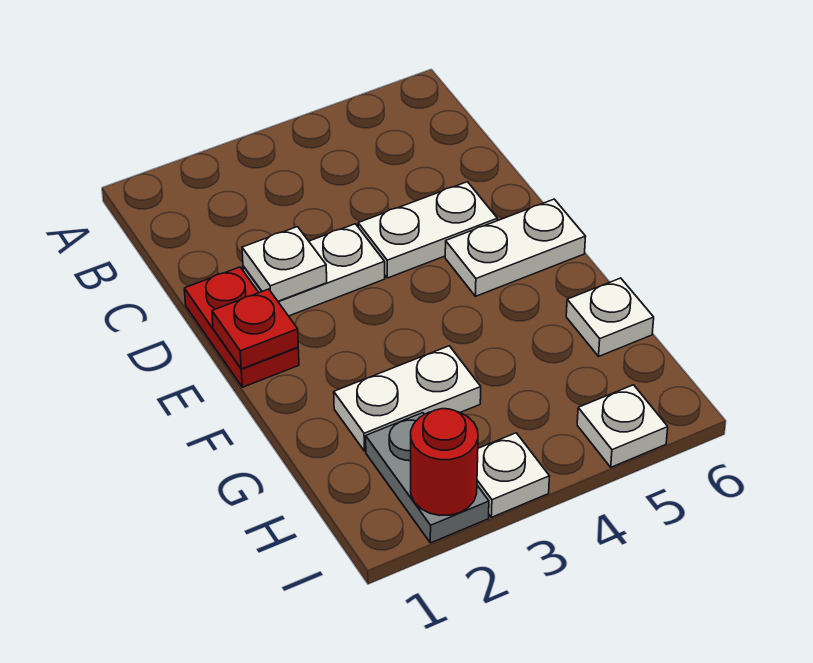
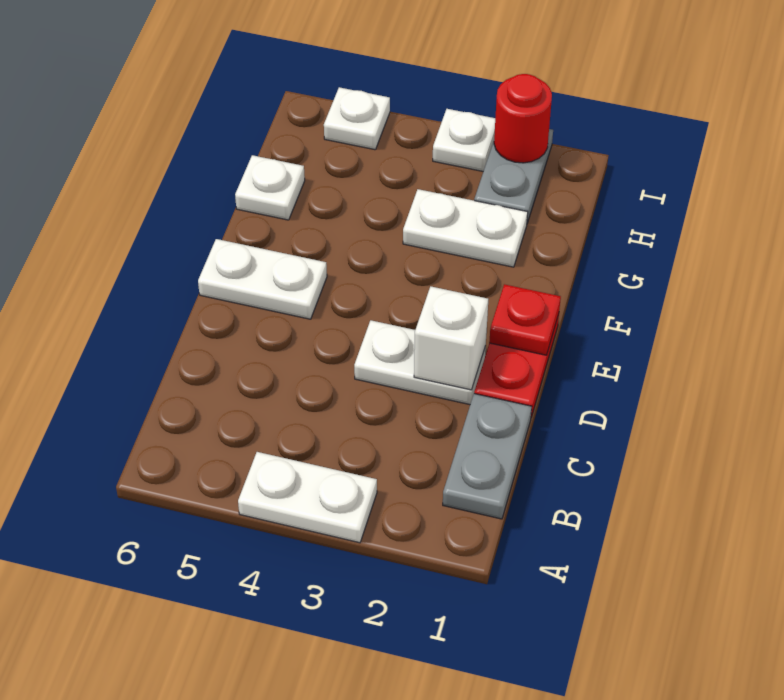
none -> grey plate B1:C1 level 1
white plate D2 level 2 -> white brick D2 level 2
white plate D4:D5 level 1 -> white plate A3:A4 level 1

